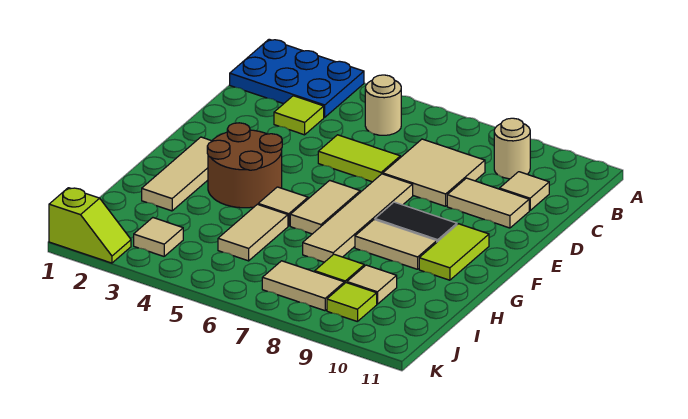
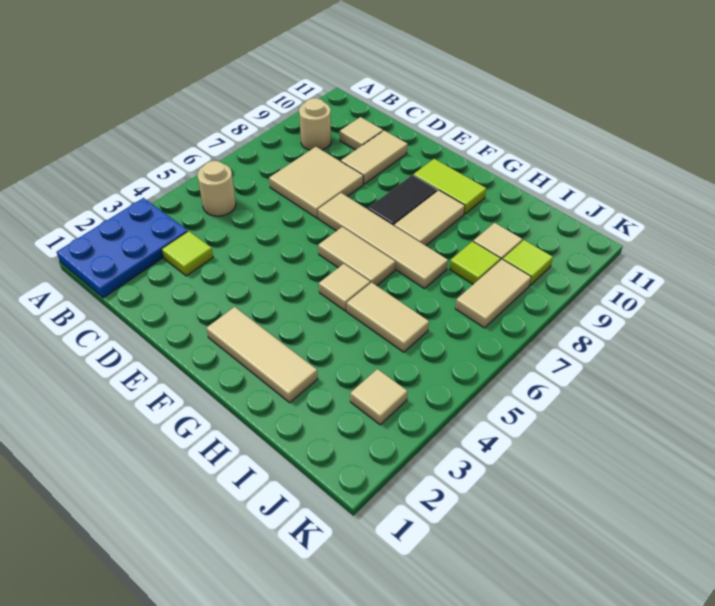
lime tile D5:D6 level 1 -> none
brown round brick F3:G4 level 1 -> none
lime slope K1:K2 level 1 top 1 -> none

